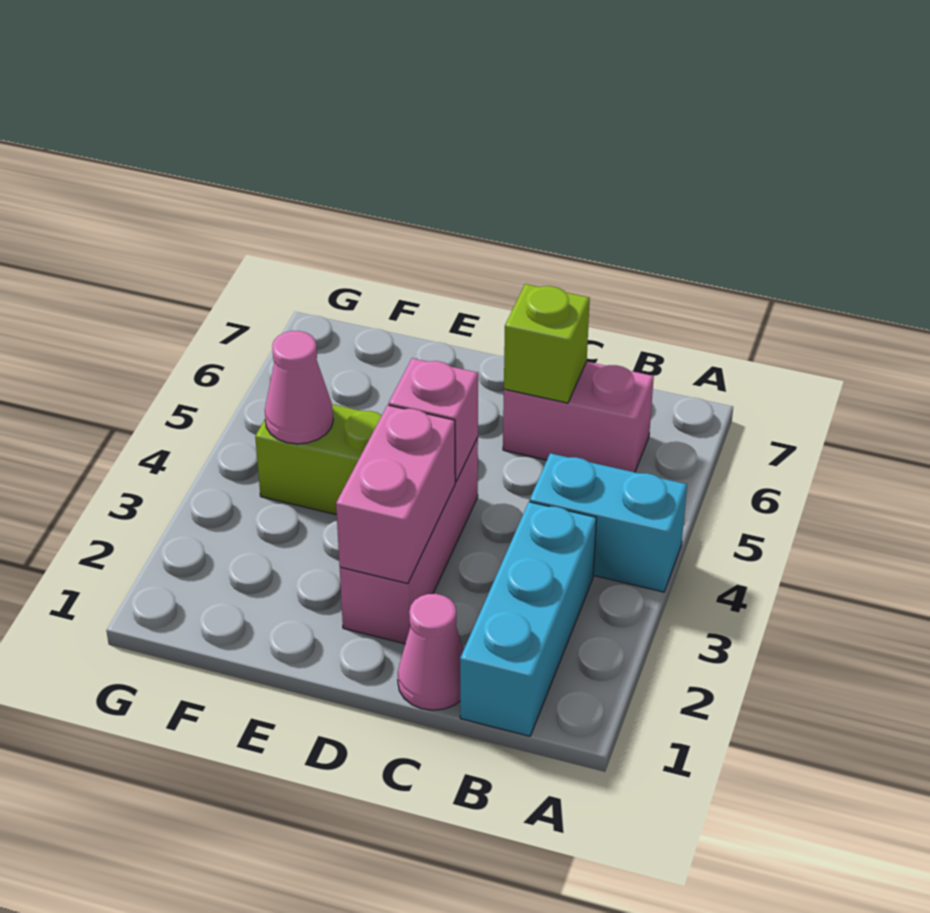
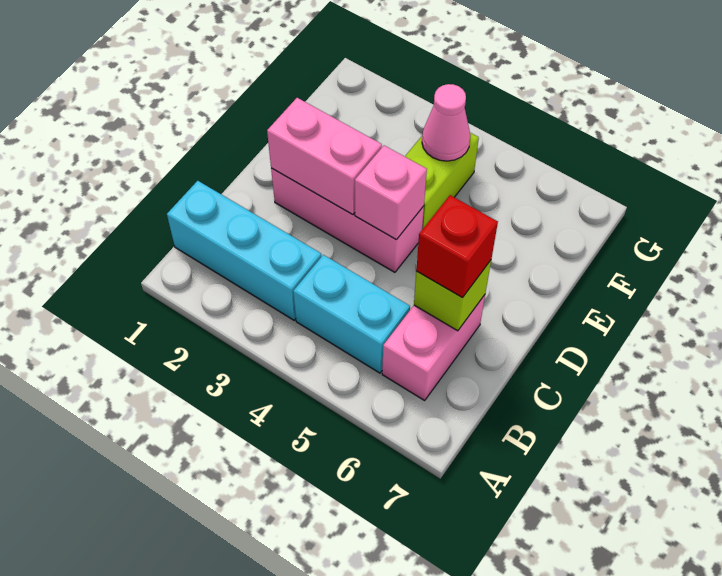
cyan brick A4:B4 level 1 -> cyan brick B4:B5 level 1
pink cone C1 level 1 -> none
none -> red brick C6 level 3

